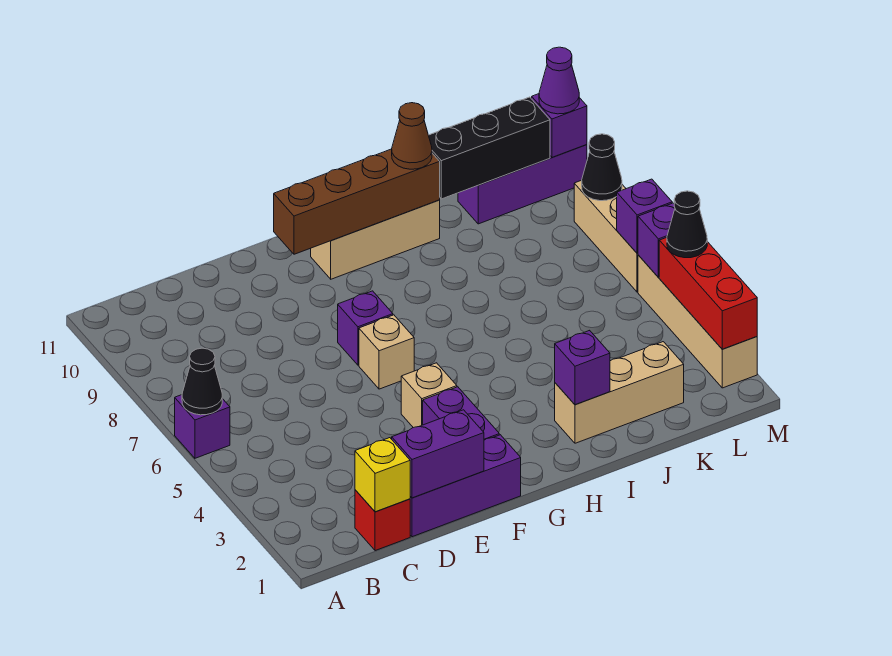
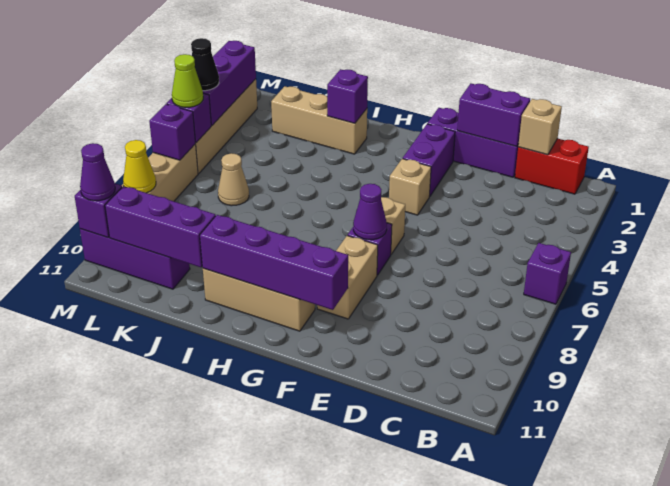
black cone A6 level 2 -> none
red brick C1 level 1 -> red brick B1:C1 level 1
yellow brick C1 level 2 -> tan brick C1 level 2
none -> purple cone F7 level 2
none -> tan brick F8:F9 level 1
brown brick F10:I10 level 2 -> purple brick F10:I10 level 2
brown cone I10 level 3 -> none
black brick J10:L10 level 2 -> purple brick J10:L10 level 2
none -> tan cone K6 level 1
red brick M2:M4 level 2 -> purple brick M2:M4 level 2
none -> lime cone M5 level 3
black cone M8 level 2 -> yellow cone M8 level 2

